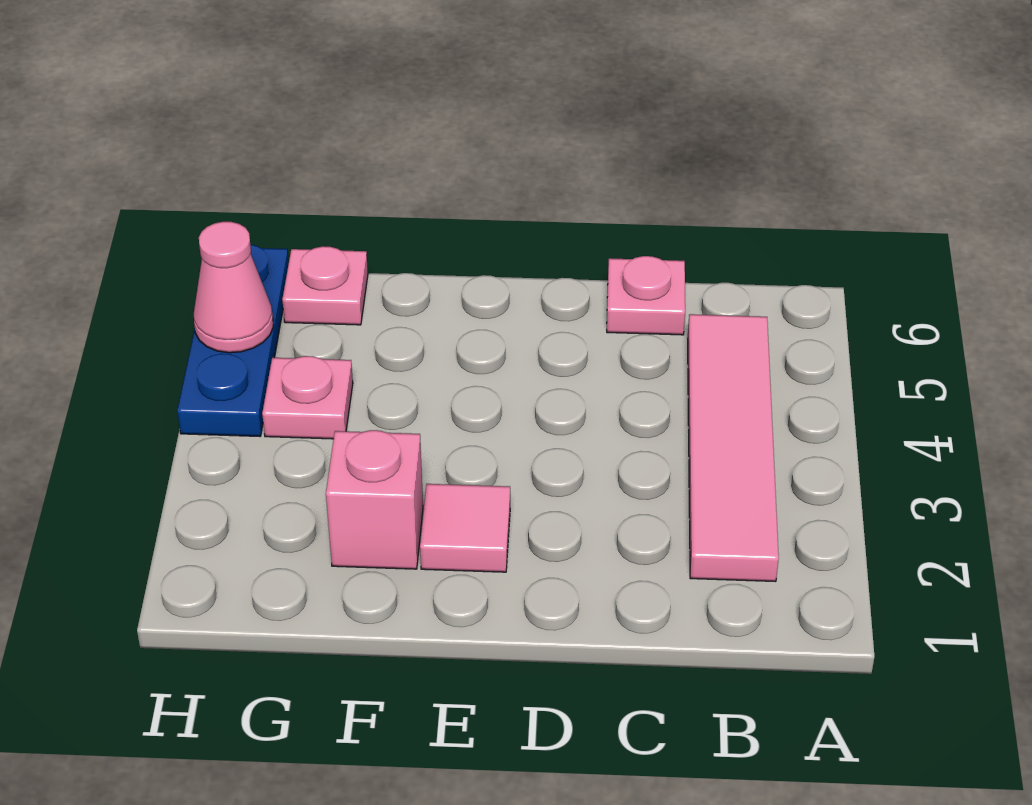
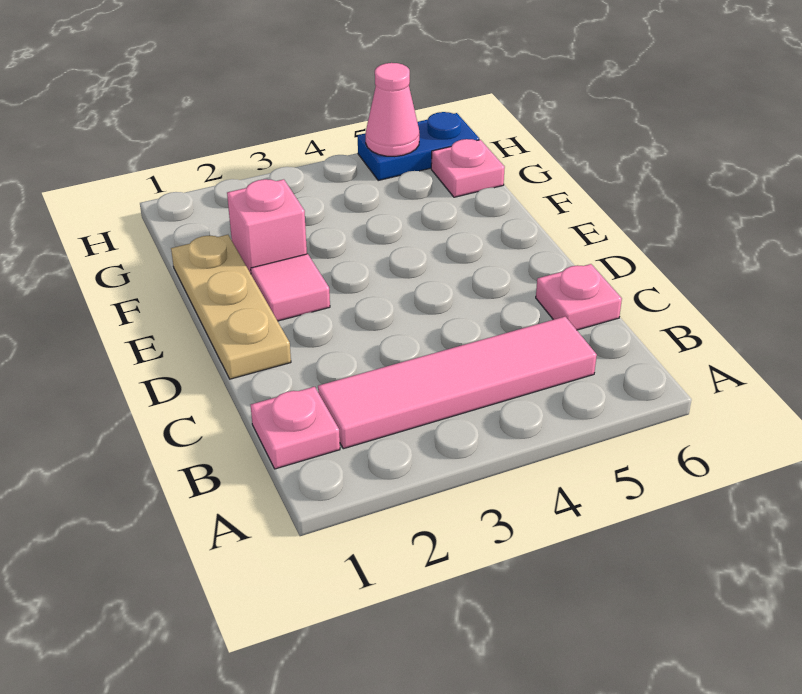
none -> tan plate D1:F1 level 1
pink plate G4 level 1 -> pink plate B1 level 1
blue plate H4:H6 level 1 -> blue plate H5:H6 level 1

